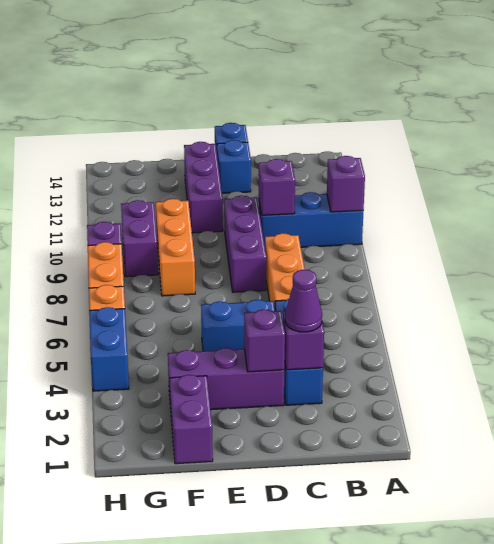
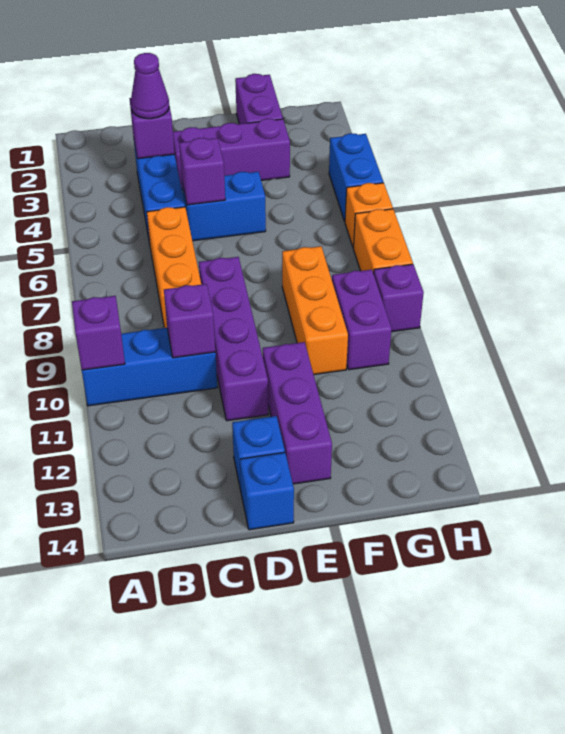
purple brick D3 level 2 -> purple brick D5 level 2
purple brick D8:D10 level 1 -> purple brick D8:D11 level 1

